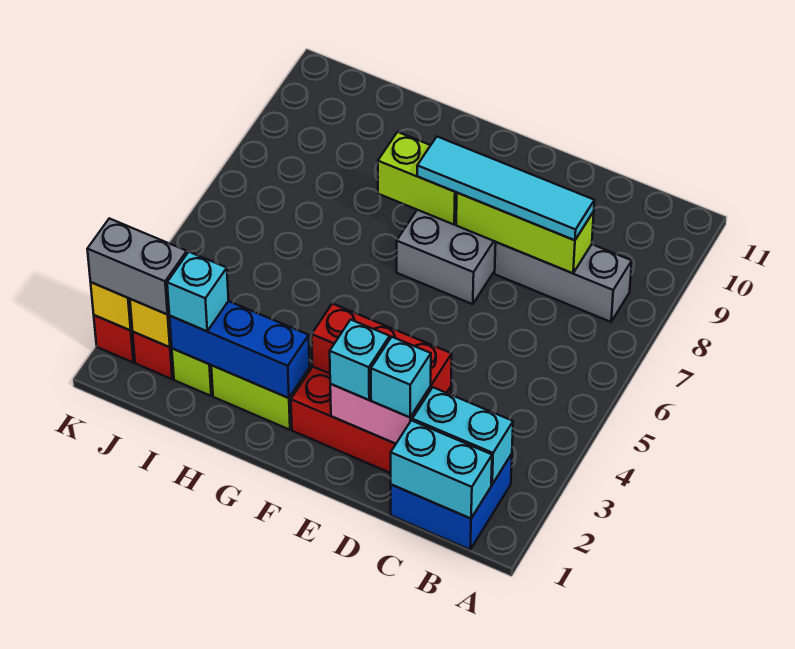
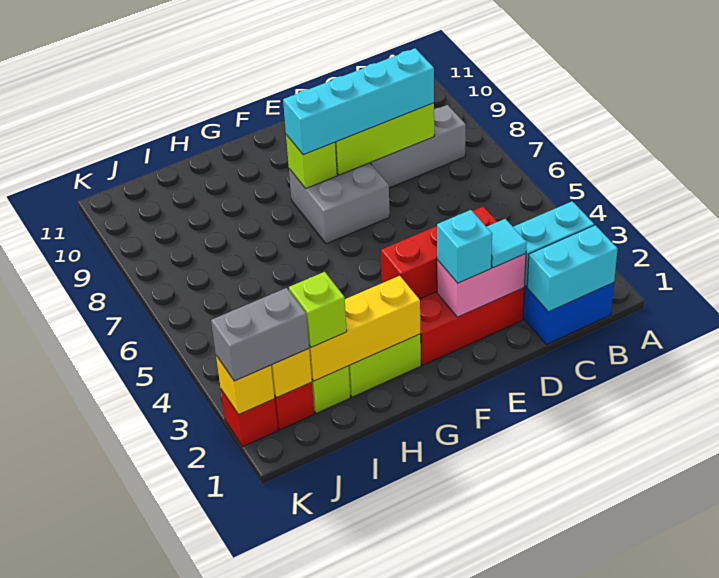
cyan tile C8:F8 level 3 -> cyan brick C8:F8 level 3
cyan brick D2 level 3 -> cyan tile D2 level 3
lime brick F8:G8 level 2 -> lime brick F8 level 2
blue brick G2:I2 level 2 -> yellow brick G2:I2 level 2
cyan brick I2 level 3 -> lime brick I2 level 3

